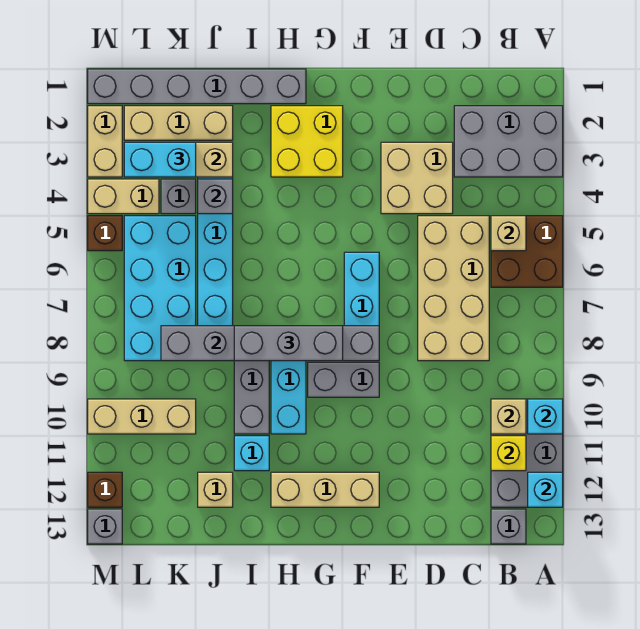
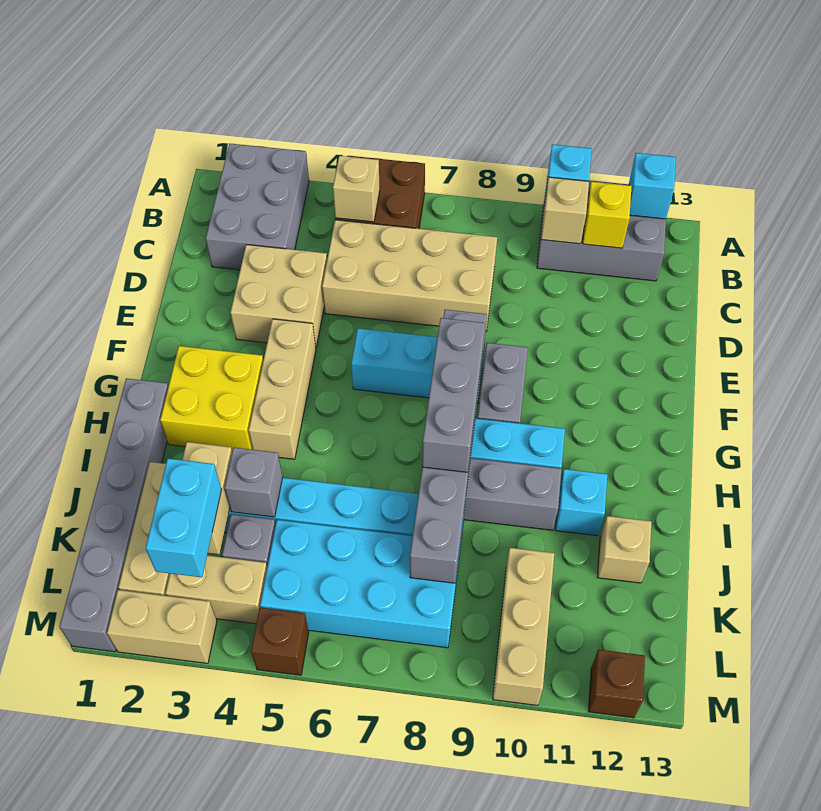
grey brick B13 level 1 -> none
tan brick F12:H12 level 1 -> tan brick F4:H4 level 1
tan brick L4:M4 level 1 -> tan brick L3:L4 level 1
grey brick M13 level 1 -> none

